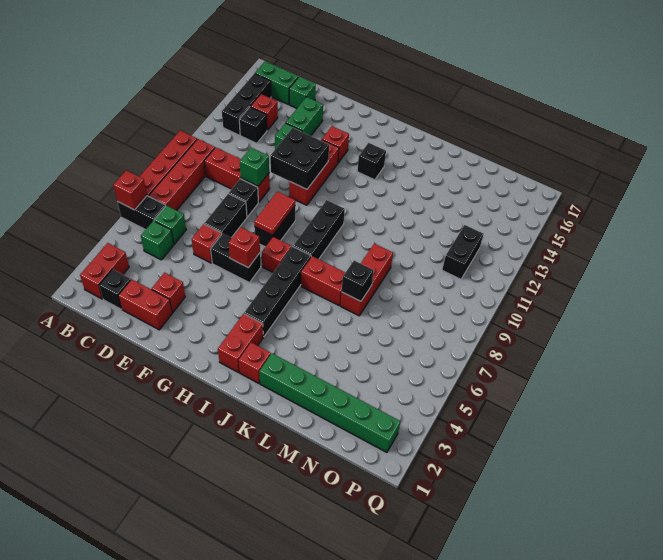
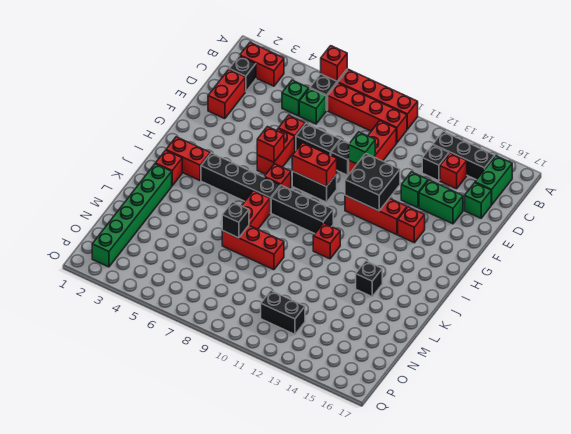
red brick E3 level 1 -> red brick J11 level 1
black brick F6:G6 level 1 -> red brick F6:G6 level 1
red tile G8:G9 level 2 -> red brick G8:G9 level 2
black brick I14 level 1 -> black brick K14 level 1

